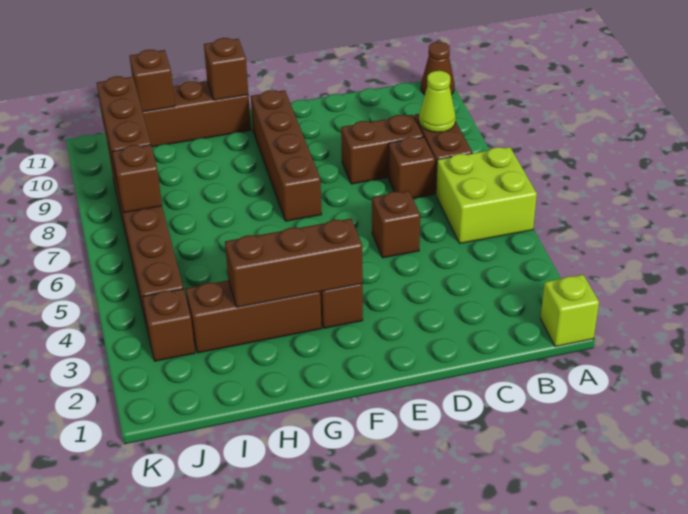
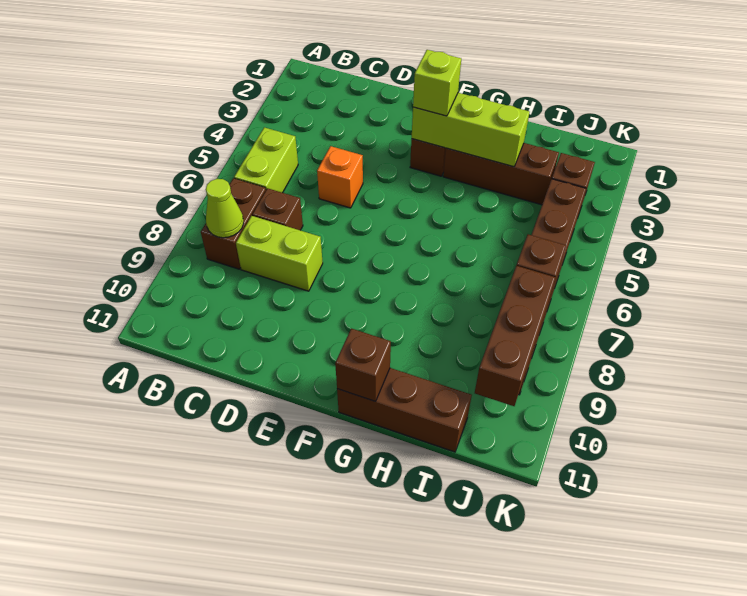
lime brick A1 level 1 -> lime brick F3 level 3
lime brick A5:B6 level 1 -> lime brick B5:B6 level 1
brown cone A11 level 1 -> none
brown brick C8:D8 level 1 -> lime brick C8:D8 level 1
brown brick D5 level 1 -> orange brick D5 level 1
brown brick F3:H3 level 2 -> lime brick F3:H3 level 2
brown brick F7:F10 level 1 -> none
brown brick I11 level 2 -> none

